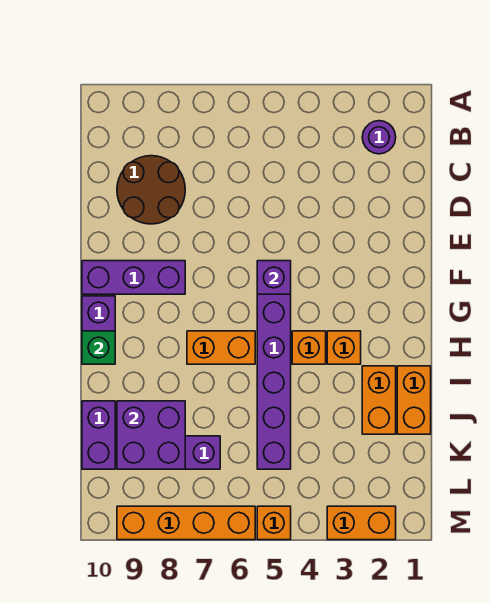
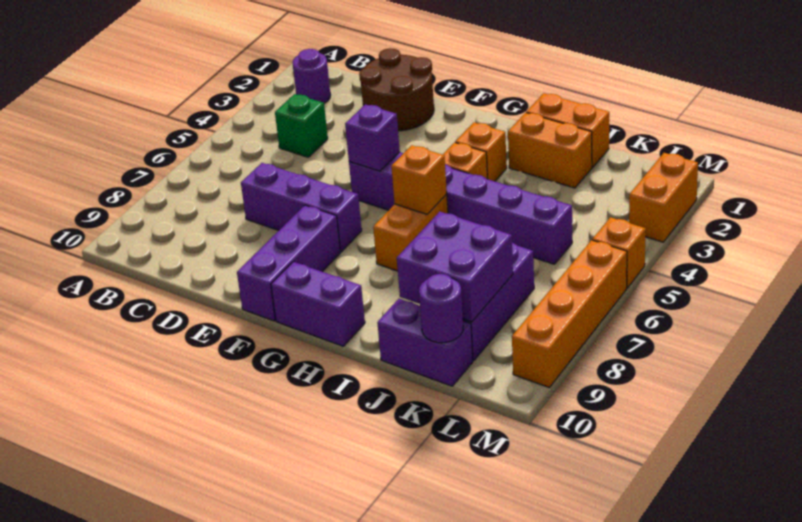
brown round brick C8:D9 level 1 -> brown round brick D1:E2 level 1
none -> purple brick D7:F7 level 1
none -> orange brick H6 level 2
green brick H10 level 2 -> green brick C4 level 1
none -> purple round brick K10 level 2

